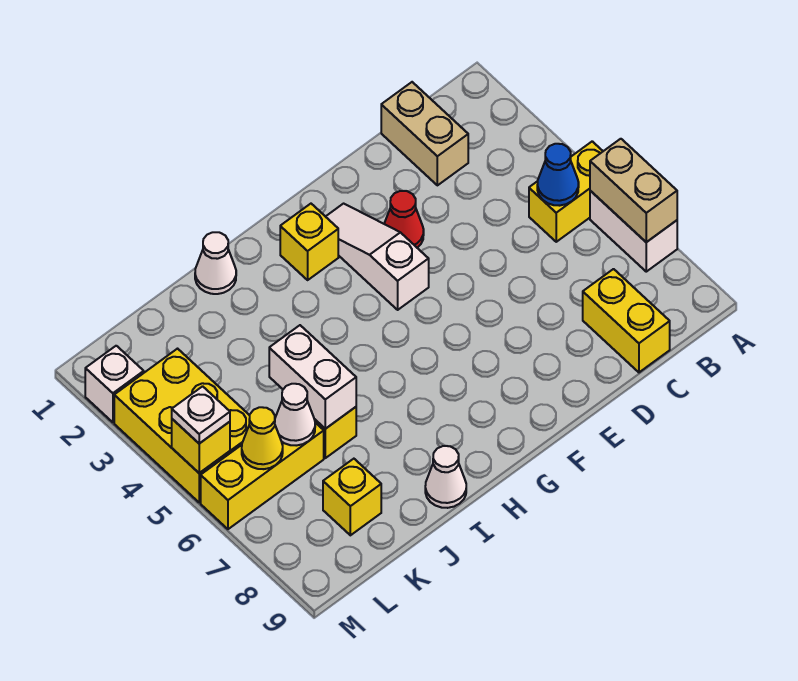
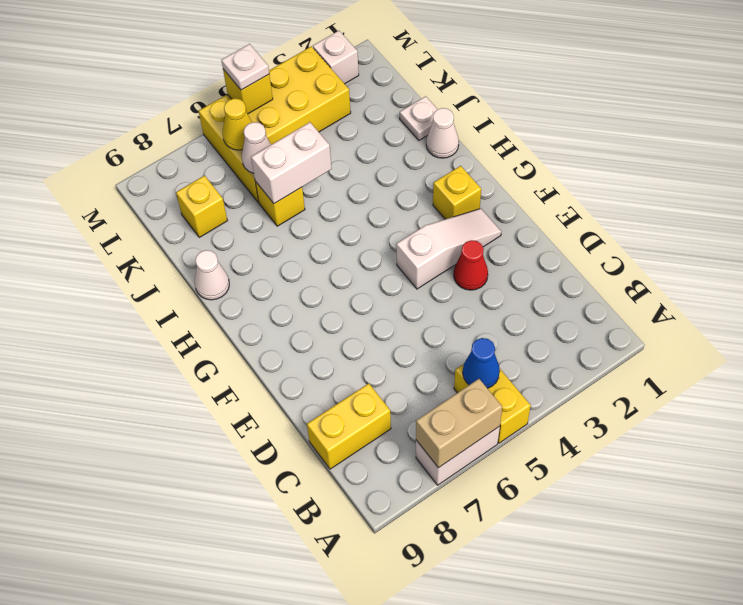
tan brick C1:C2 level 1 -> none
none -> white plate J1 level 1

